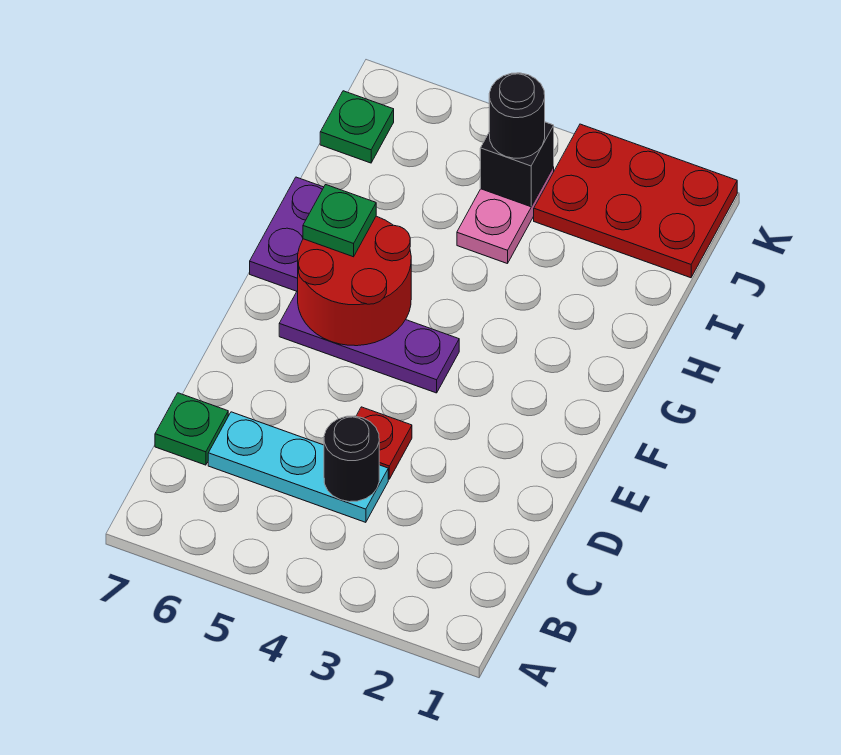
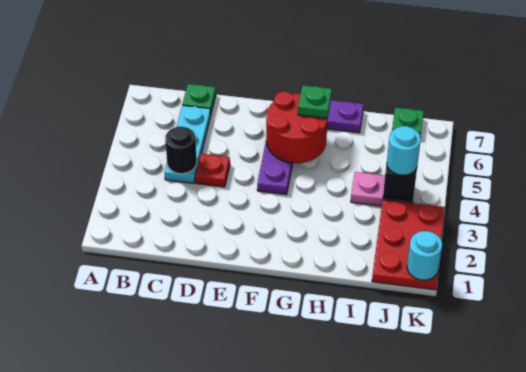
black round brick J4 level 3 -> cyan round brick J4 level 3
none -> cyan round brick K1 level 2

